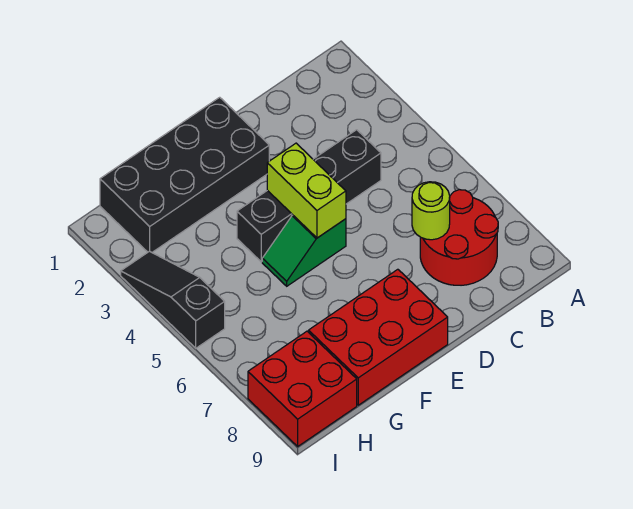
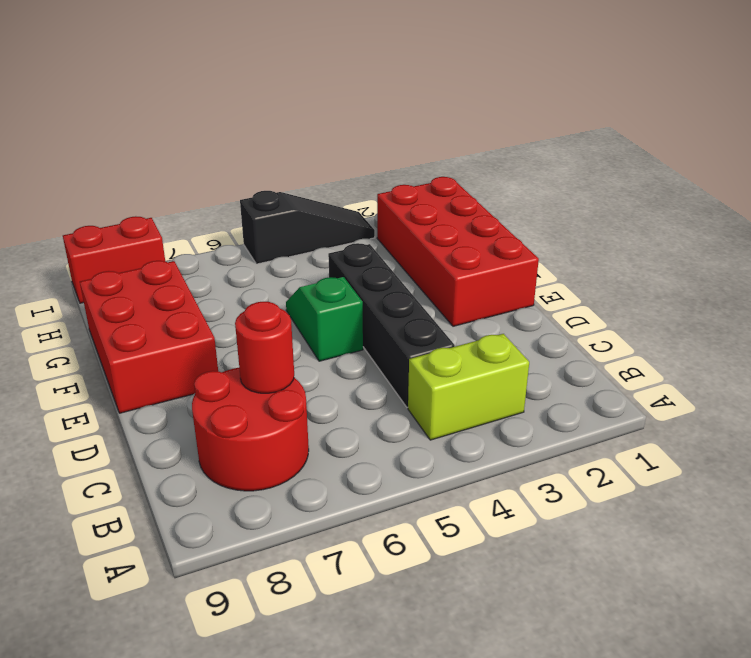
lime round brick C7 level 2 -> red round brick C7 level 2
black brick E1:H2 level 1 -> red brick E1:H2 level 1
lime brick E4:E5 level 2 -> lime brick B3:B4 level 1
red brick H8:I9 level 1 -> red brick I8:I9 level 1

